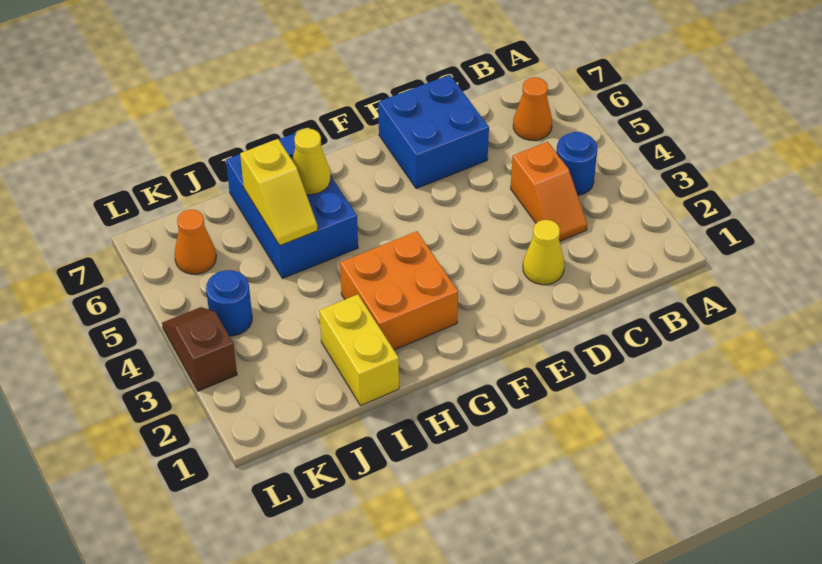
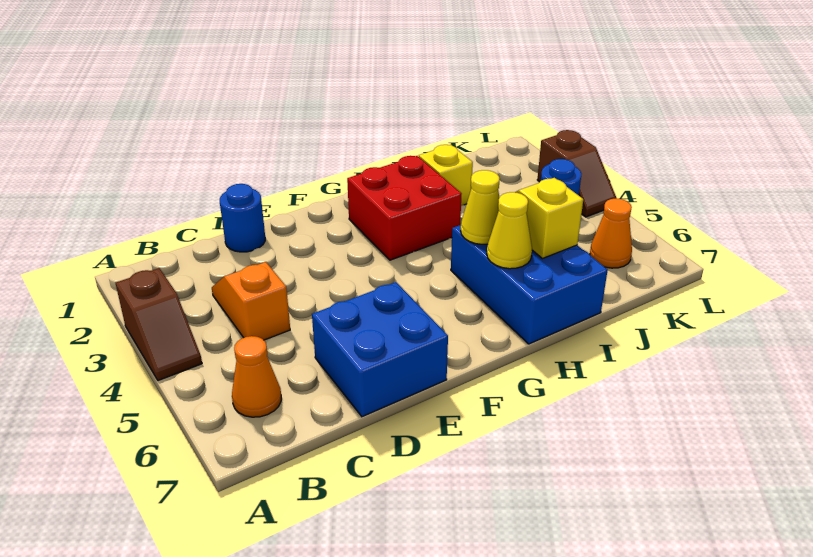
none -> brown slope A3:A4 level 1 top 3
blue round brick B4 level 1 -> blue round brick D1 level 1
yellow cone D2 level 1 -> yellow cone H5 level 2
orange brick G2:H3 level 1 -> red brick G2:H3 level 1
yellow brick I1:I2 level 1 -> yellow brick I2 level 1

